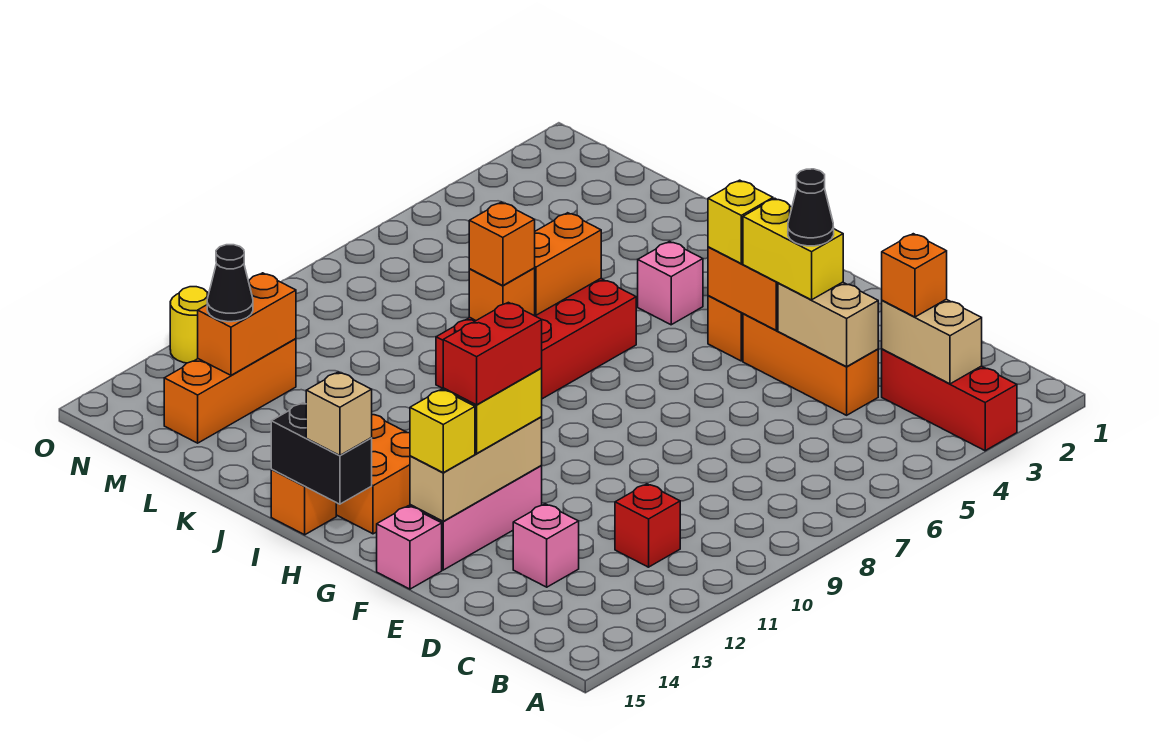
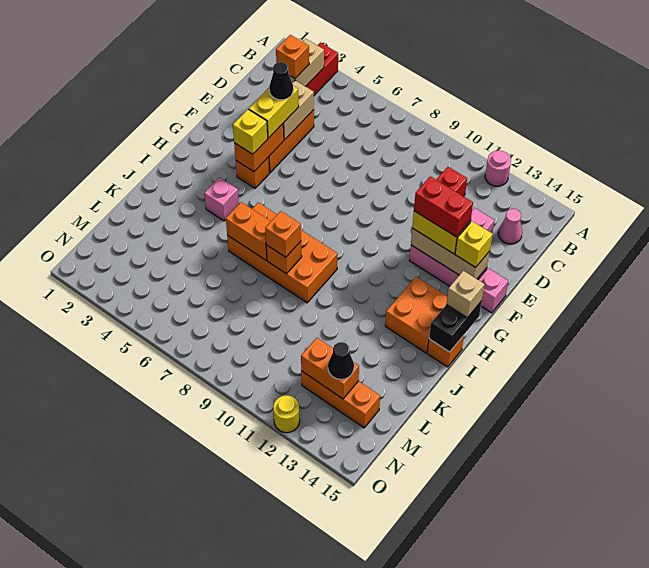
none -> pink round brick A12 level 1
none -> pink cone C14 level 1
red brick I6:J9 level 1 -> orange brick I6:J9 level 1

